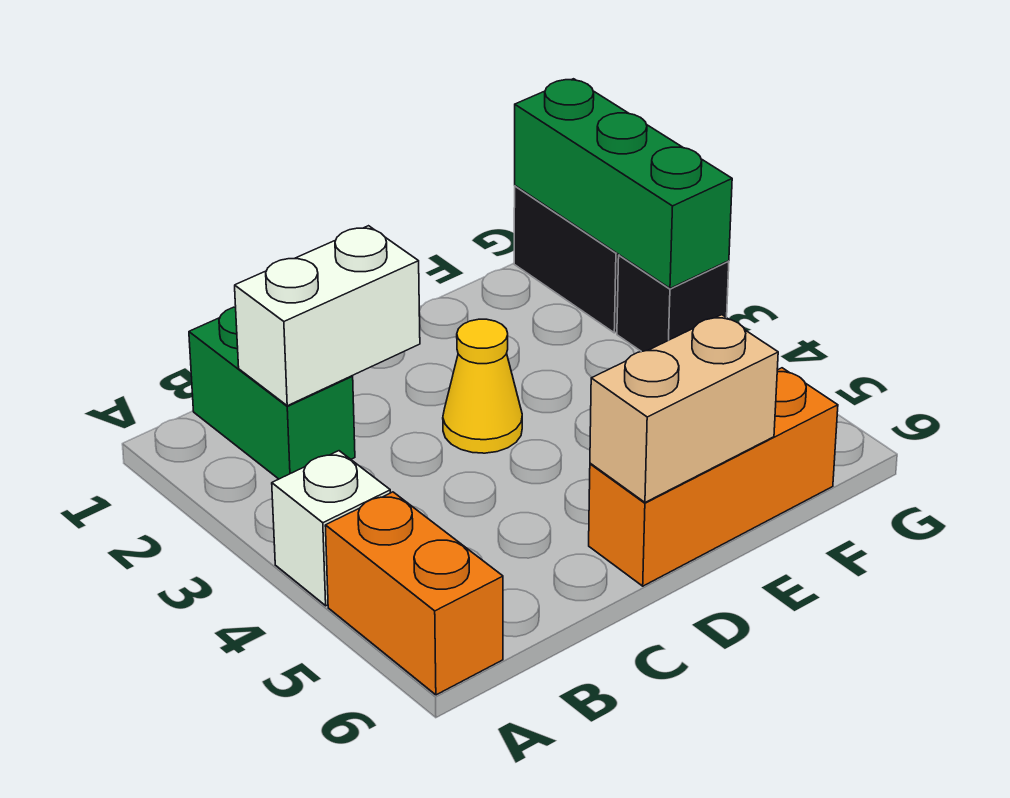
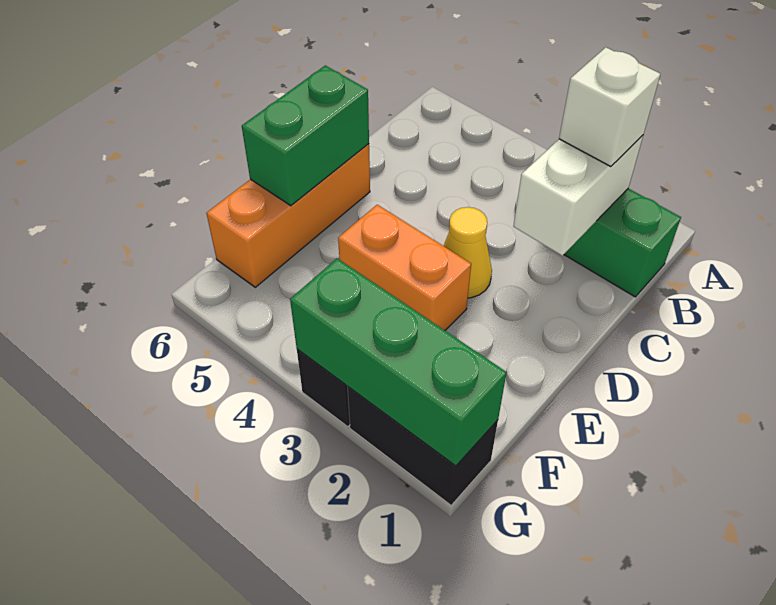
white brick A4 level 1 -> white brick B2 level 3
orange brick A5:A6 level 1 -> orange brick E3:E4 level 1
tan brick D6:E6 level 2 -> green brick D6:E6 level 2

